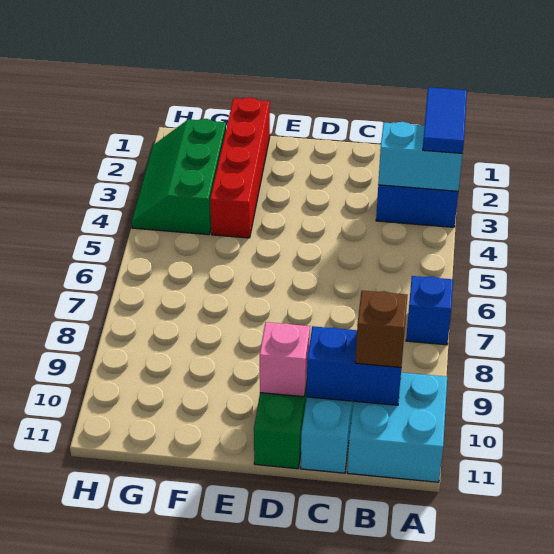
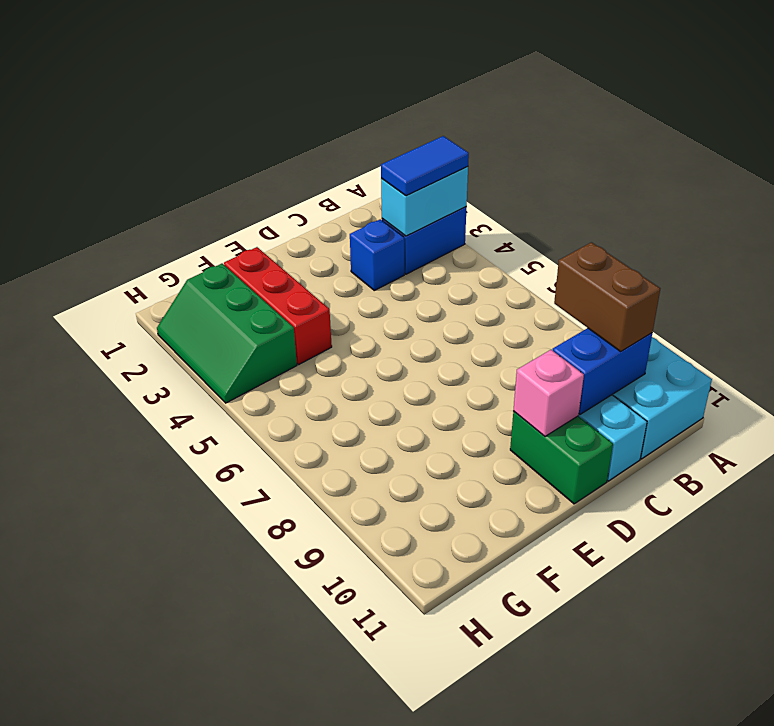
blue tile A2:A3 level 3 -> blue tile A3:B3 level 3
blue brick A7 level 1 -> blue brick C3 level 1
brown brick B10 level 3 -> brown brick B9:B10 level 3
red brick F1:F4 level 1 -> red brick F2:F4 level 1

